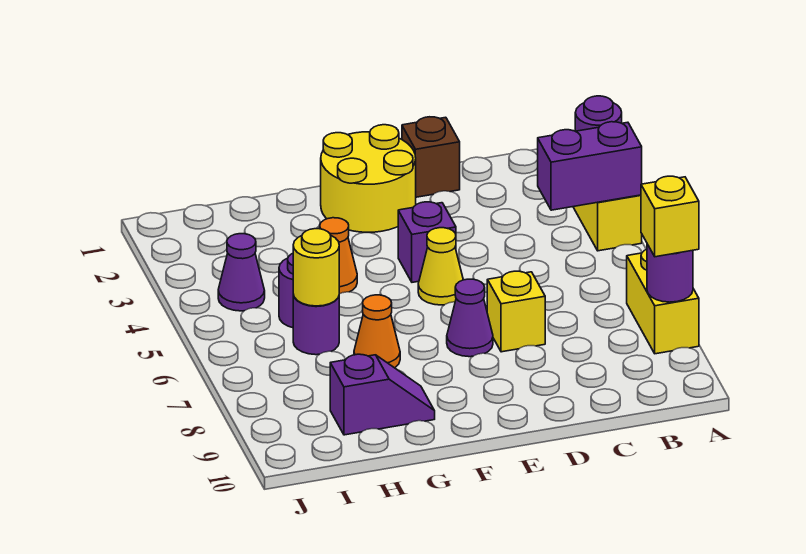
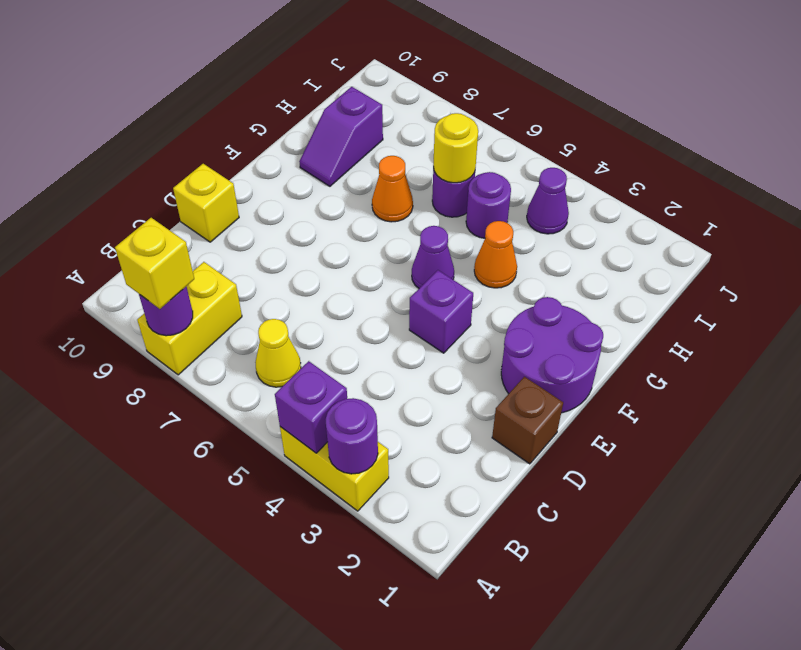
purple brick A4:B4 level 2 -> purple brick A4 level 2
yellow brick A7:A8 level 1 -> yellow brick A8:B8 level 1
yellow brick D7 level 1 -> yellow brick D10 level 1
yellow round brick E1:F2 level 1 -> purple round brick E1:F2 level 1
yellow cone E5 level 1 -> yellow cone B6 level 1
purple cone E7 level 1 -> purple cone F5 level 1

